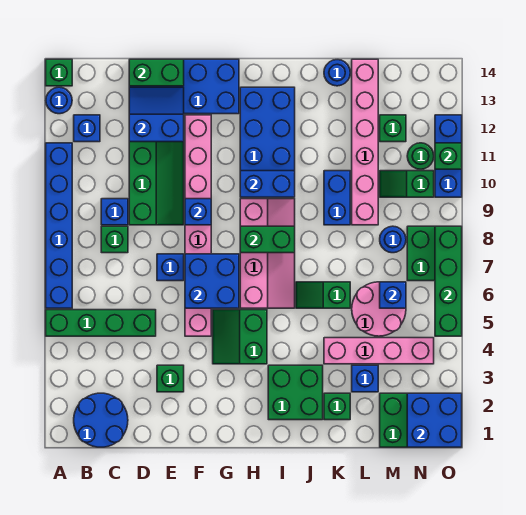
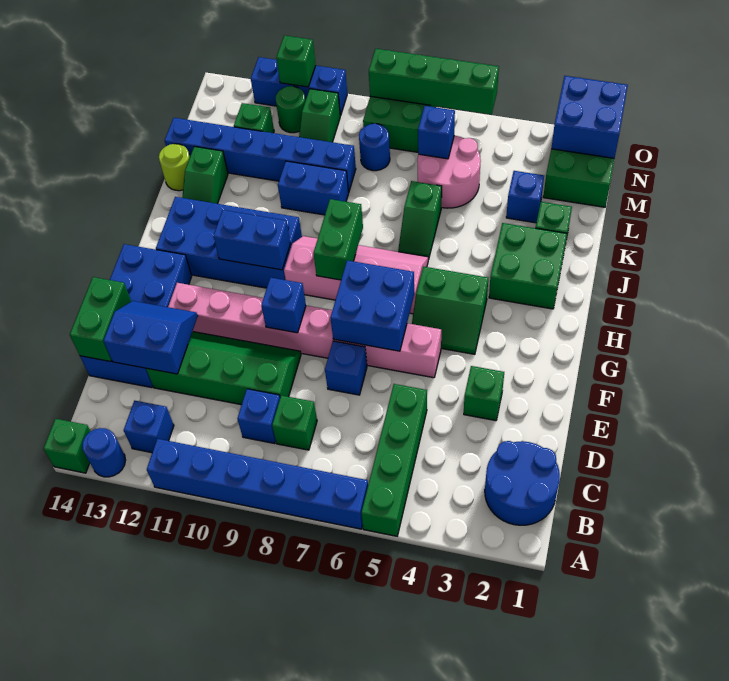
blue slope D12:E13 level 2 top 12 -> blue slope D12:E13 level 2 top D
blue brick H10:I10 level 2 -> blue brick H10:H11 level 2
none -> green slope J13:K13 level 1 top K
pink brick K4:N4 level 1 -> none
blue round brick K14 level 1 -> lime round brick K14 level 1
pink brick L9:L14 level 1 -> blue brick L9:L14 level 1

